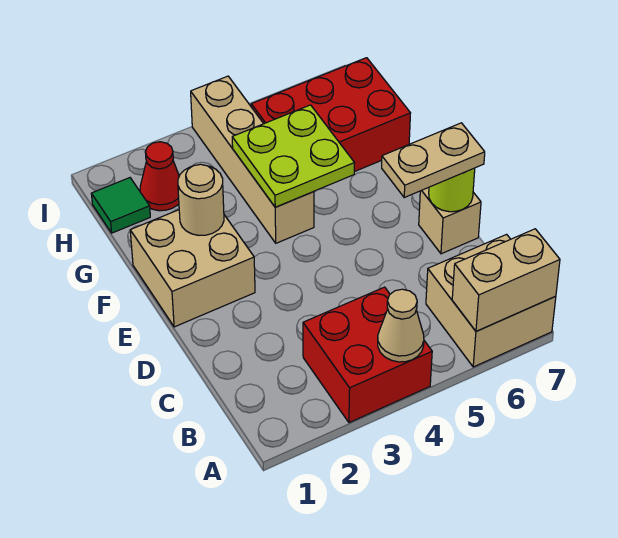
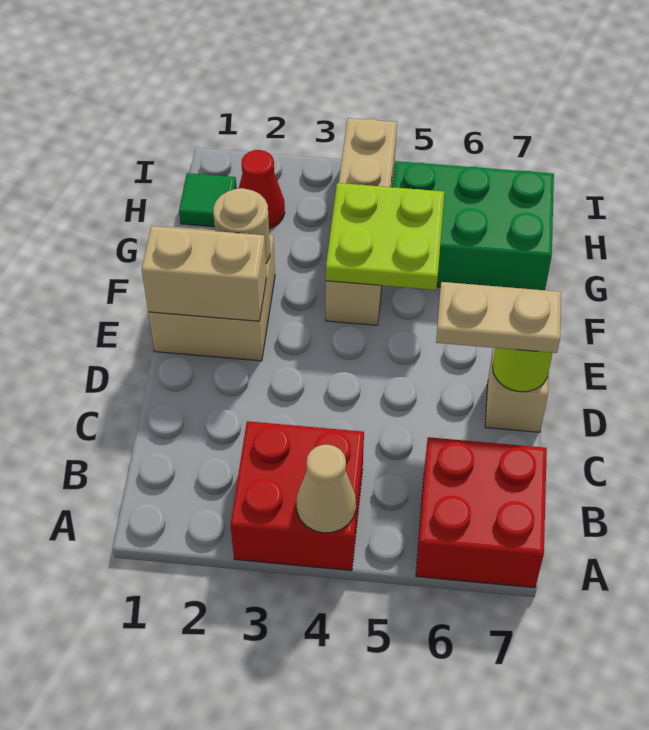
tan brick A6:B7 level 1 -> red brick A6:B7 level 1
tan brick A6:A7 level 2 -> tan brick E1:E2 level 2
red brick G5:H7 level 1 -> green brick G5:H7 level 1

